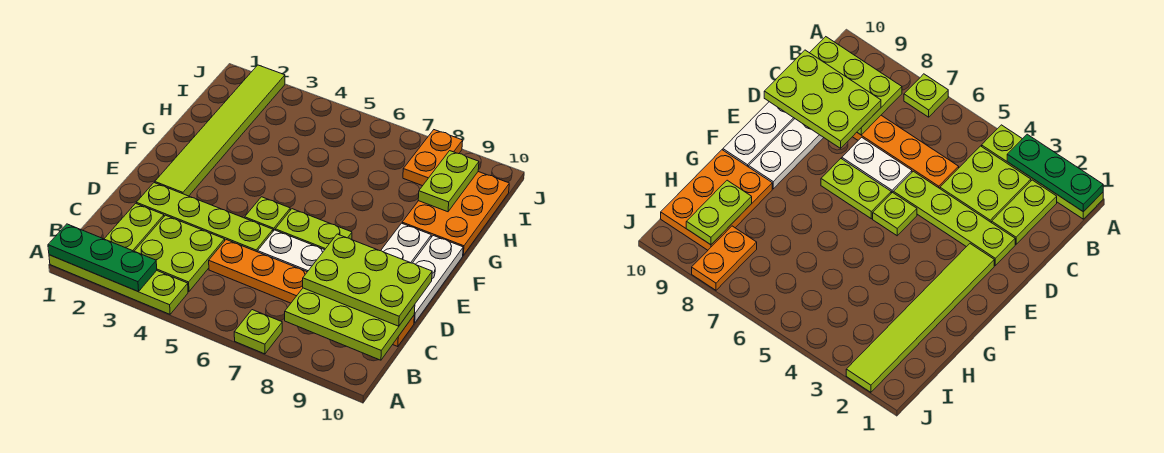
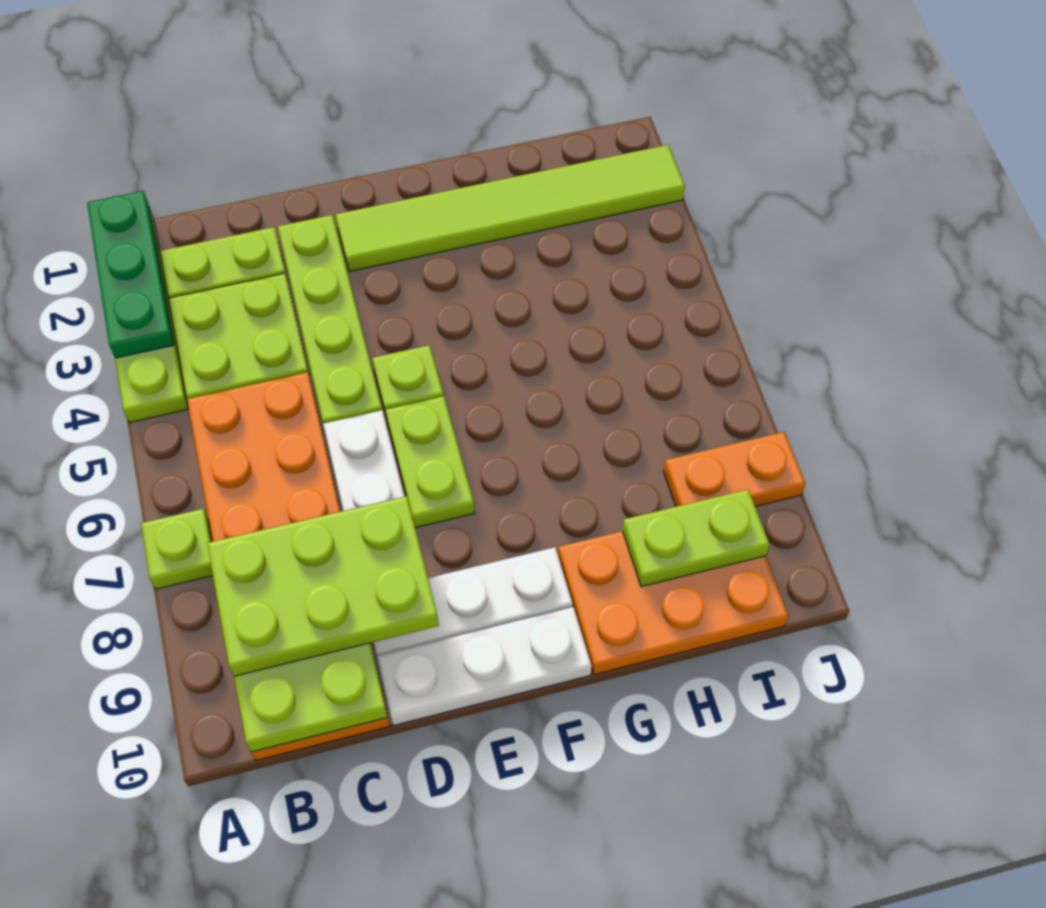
orange plate C5:C10 level 1 -> orange plate B5:C10 level 1
lime plate C8:D10 level 3 -> lime plate B8:D9 level 3

